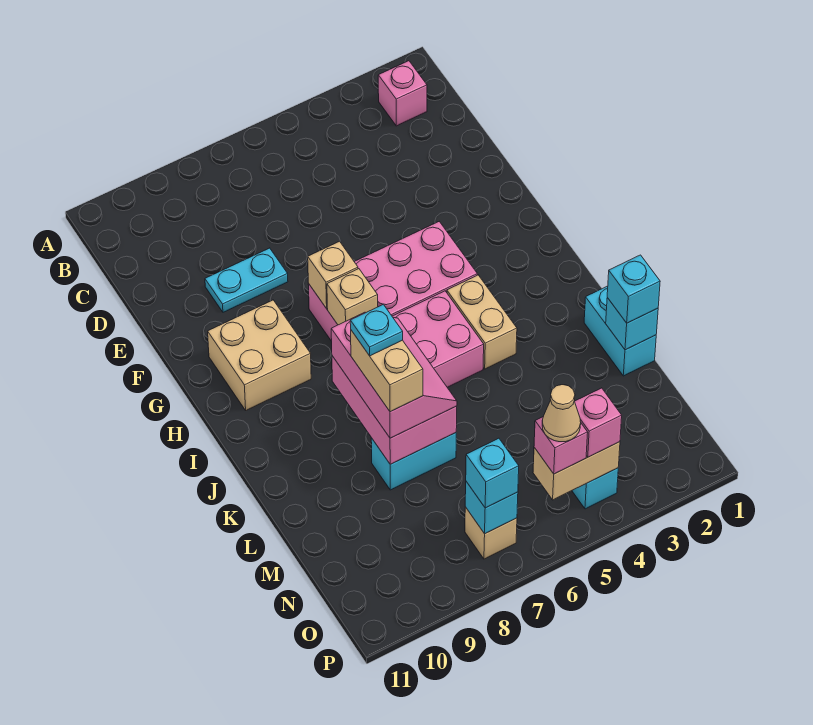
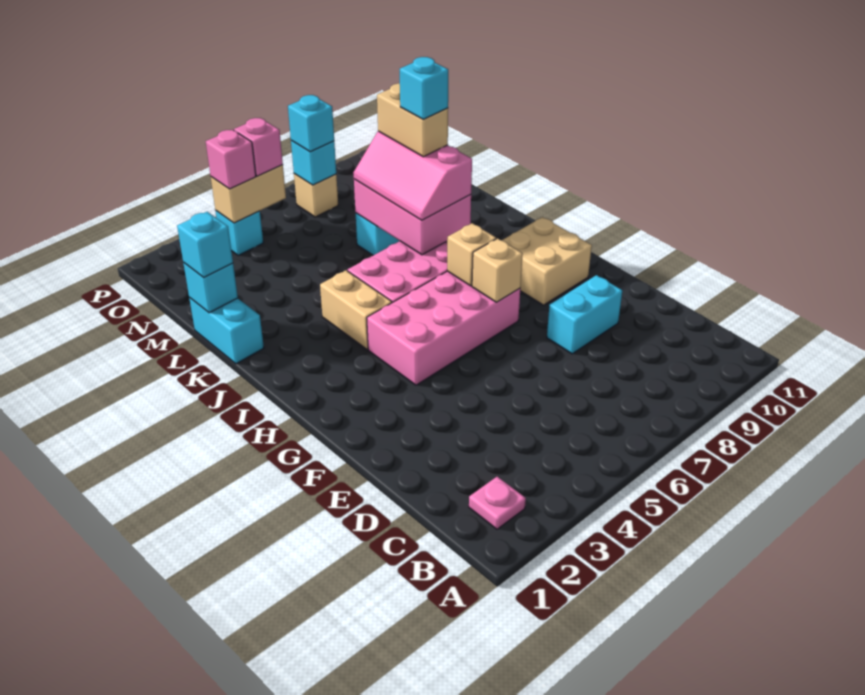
pink brick B2 level 1 -> pink plate B2 level 1
cyan plate E8:E9 level 1 -> cyan brick E8:E9 level 1
cyan plate K8 level 5 -> cyan brick K8 level 5
tan cone O5 level 4 -> none

